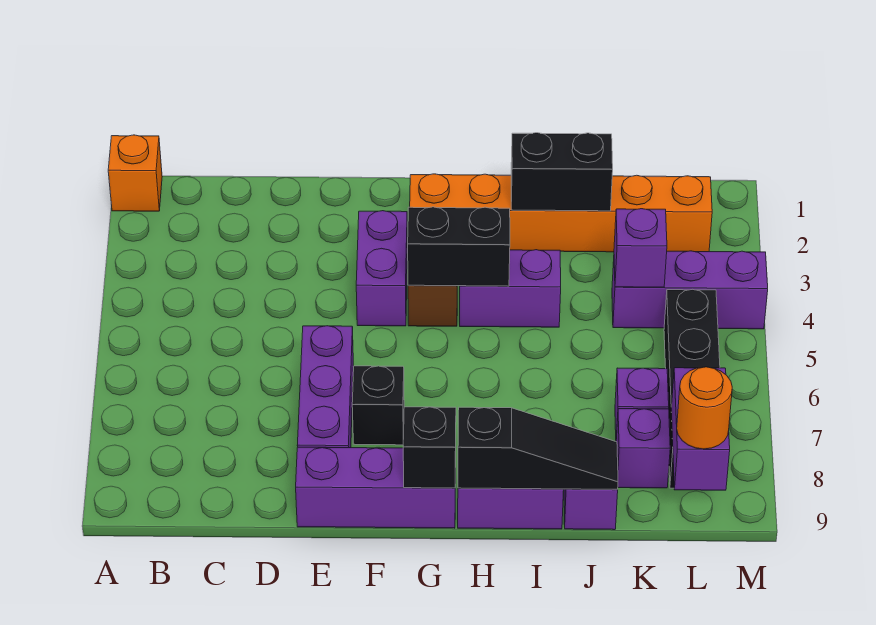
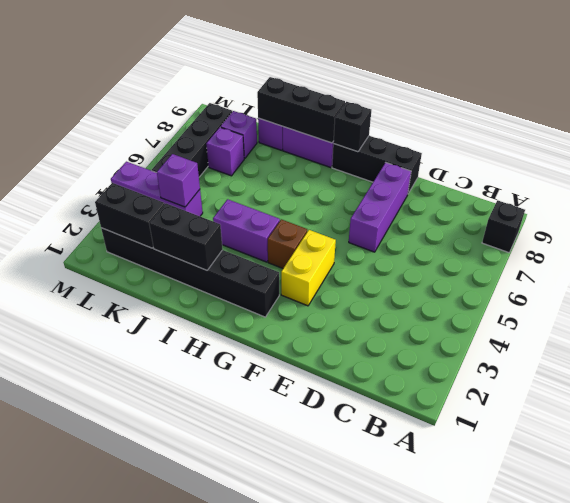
orange brick A1 level 1 -> none
purple brick E9:G9 level 1 -> black brick E9:G9 level 1
purple brick F3:F4 level 1 -> yellow brick F3:F4 level 1
black brick F7 level 1 -> black brick A8 level 1
orange brick G2:L2 level 1 -> black brick G2:L2 level 1
black brick G4:H4 level 2 -> black brick K2:L2 level 2
black slope H9:J9 level 2 top H -> black brick H9:J9 level 2
purple brick L8:L9 level 2 -> none
orange round brick L9 level 3 -> none

